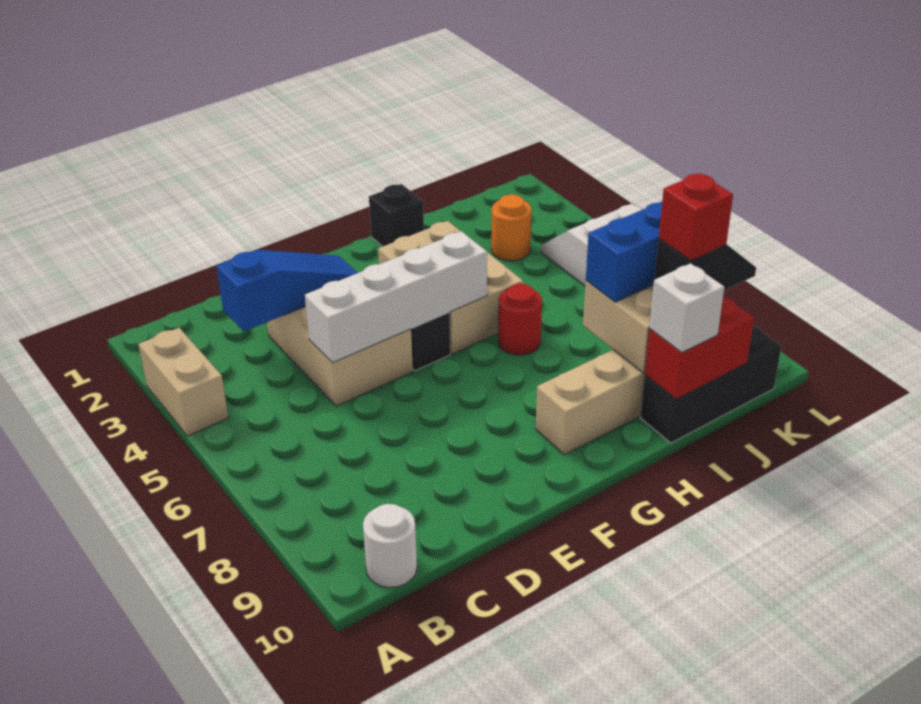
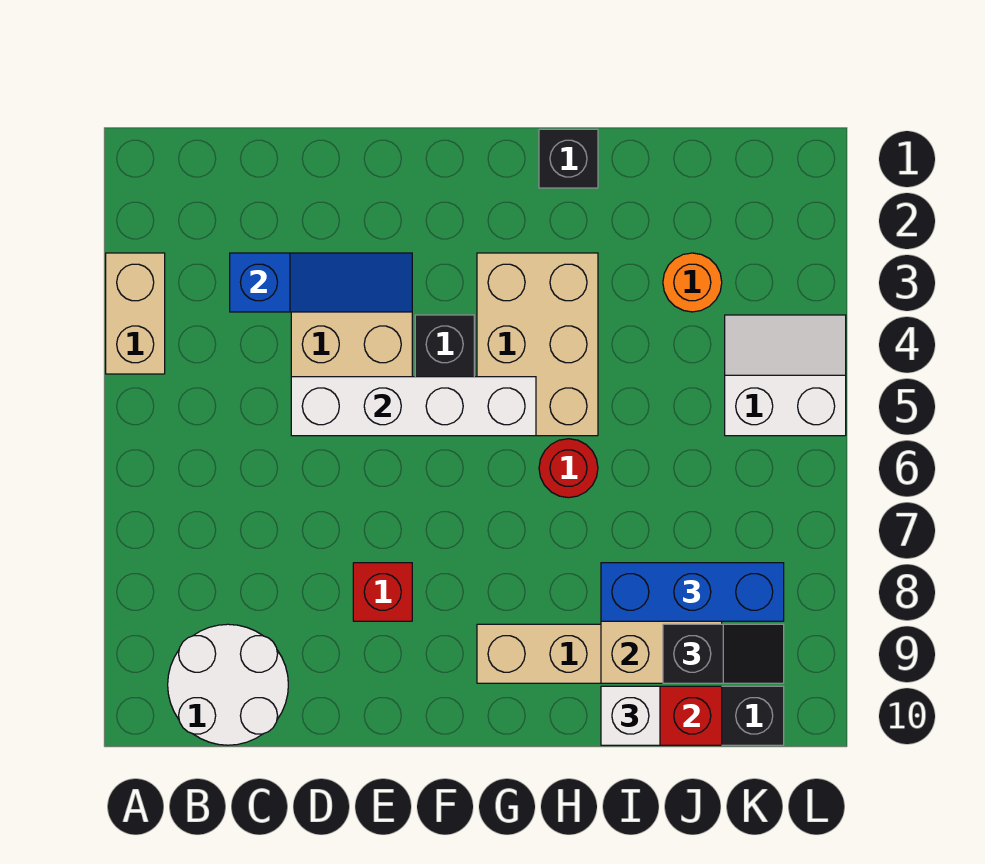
white round brick B10 level 1 -> white round brick B9:C10 level 1
red brick J9 level 4 -> red brick E8 level 1

